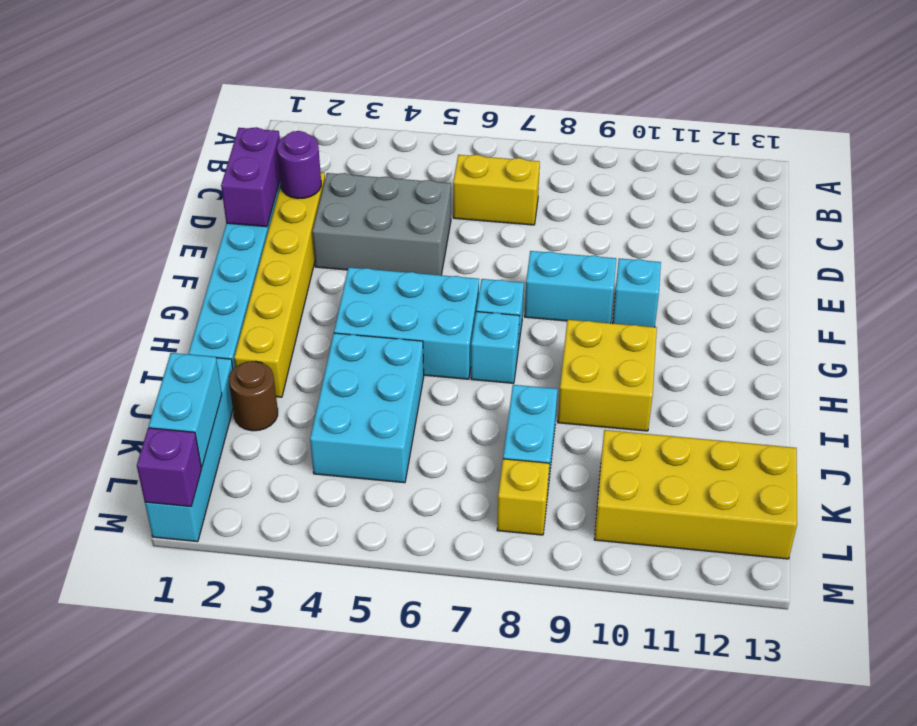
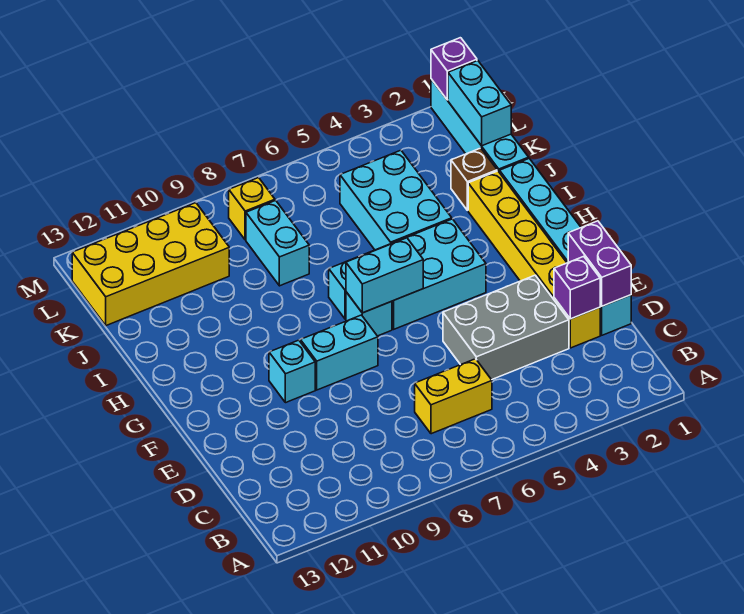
purple round brick D2 level 2 -> purple brick D2 level 2
none -> cyan brick G6:G7 level 2
yellow brick H9:I10 level 1 -> none
brown round brick J2 level 1 -> brown brick J2 level 1

